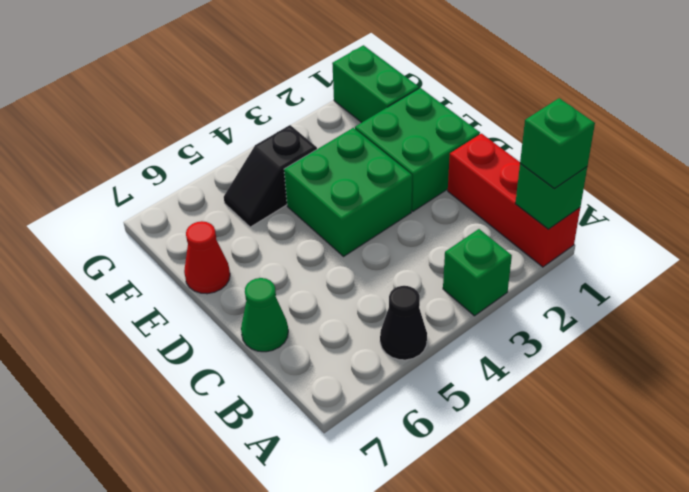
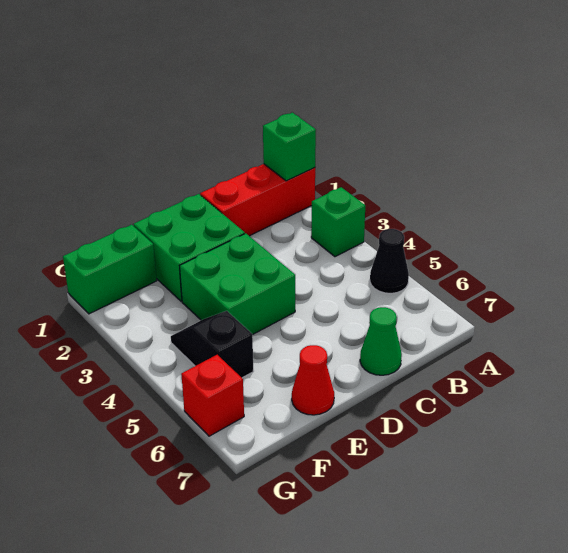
green brick A1 level 3 -> none
black slope F4:F5 level 1 top 4 -> black slope F4:F5 level 1 top 5
none -> red brick G6 level 1

